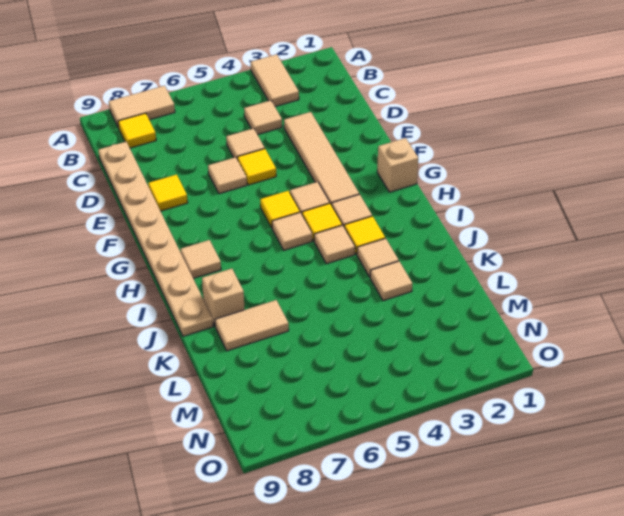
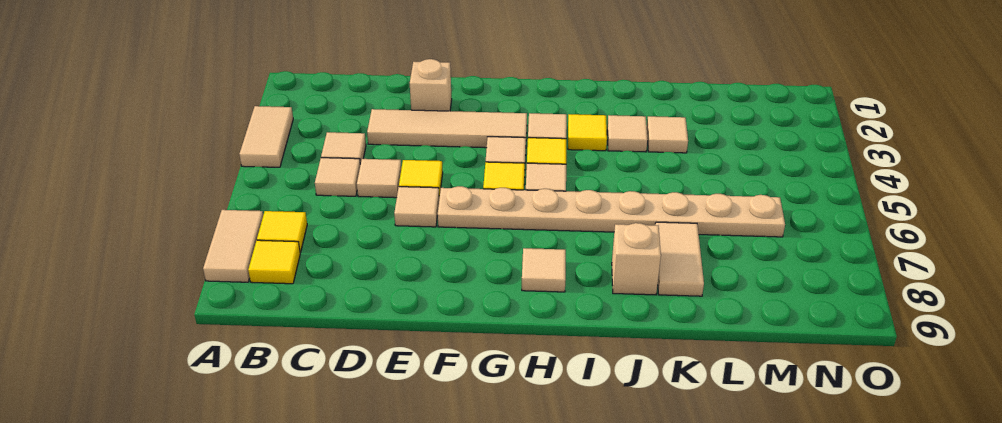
tan tile A3:B3 level 1 -> tan tile A3:A4 level 1
tan plate C9:J9 level 1 -> tan plate F6:M6 level 1
yellow tile E8 level 1 -> yellow tile B7 level 1
tan brick G1 level 1 -> tan brick E2 level 1
tan tile I4 level 1 -> tan tile C5 level 1

